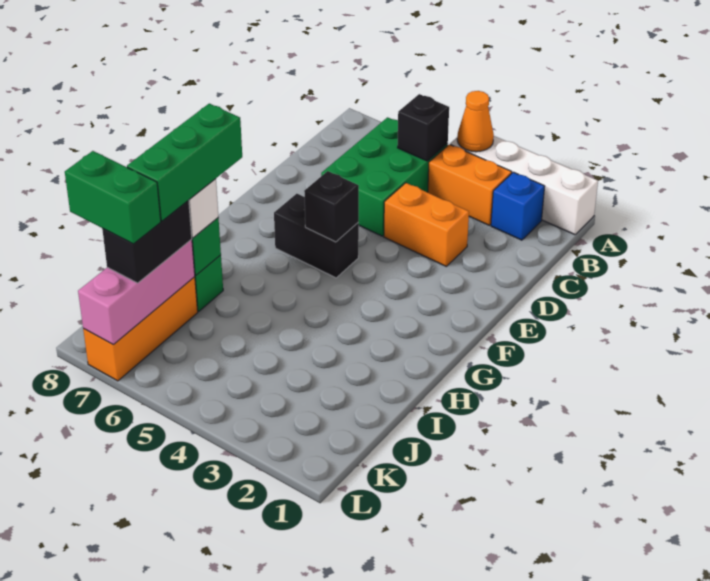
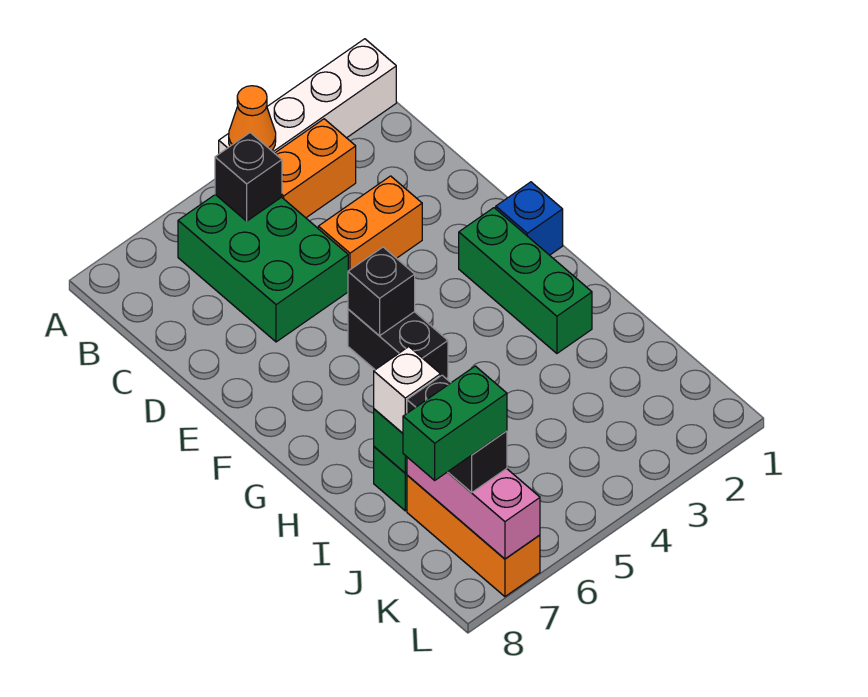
blue brick B2 level 1 -> blue brick F1 level 1
black brick F5:F6 level 1 -> black brick F5:G5 level 1
green brick H7:J7 level 4 -> green brick F2:H2 level 1

